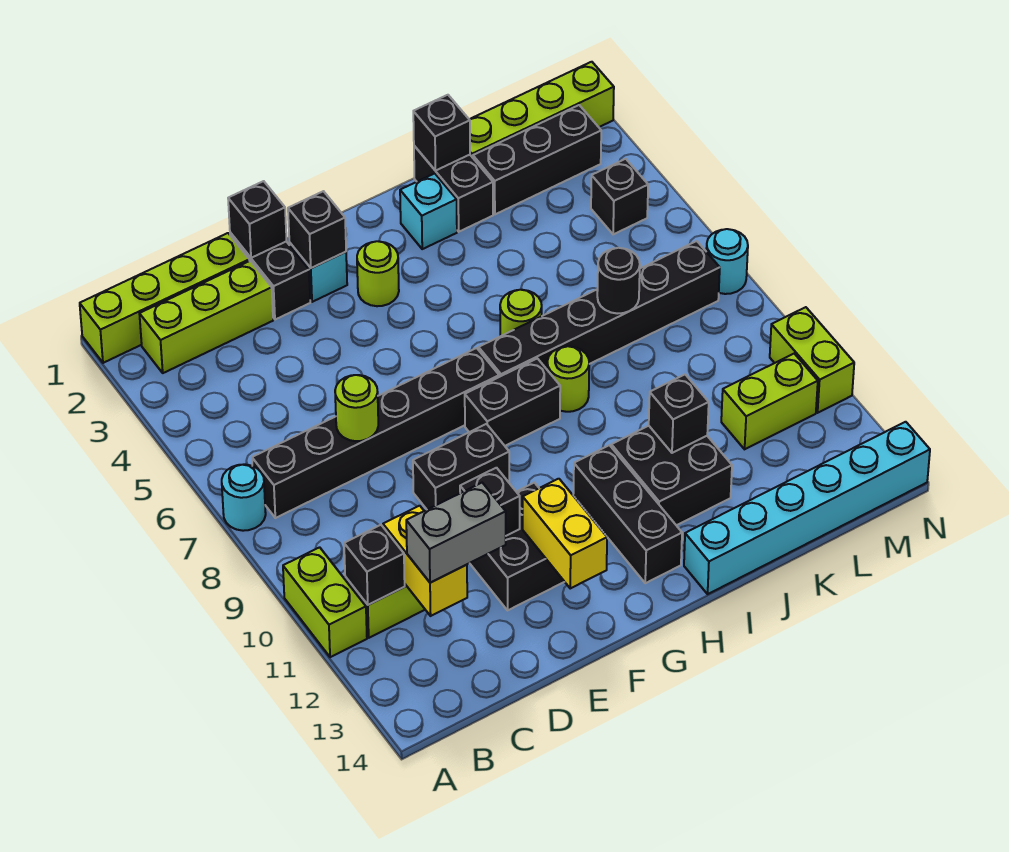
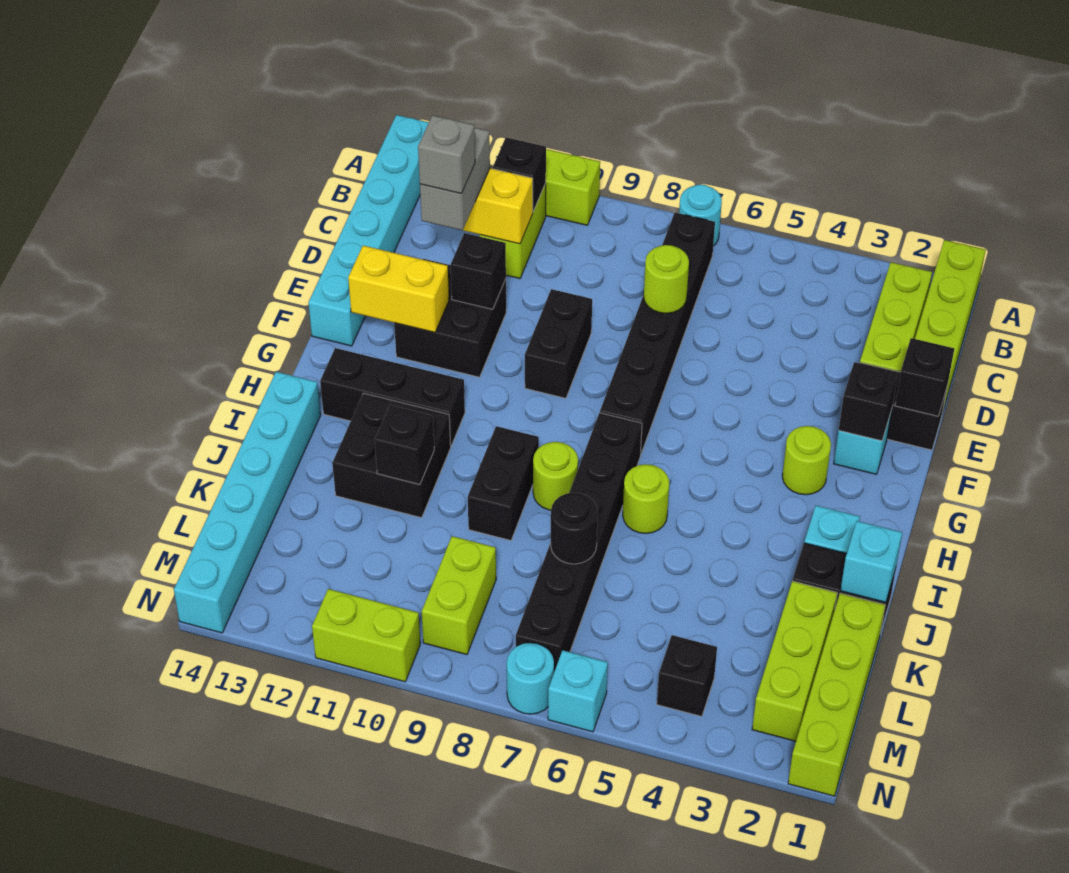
none -> cyan brick A14:F14 level 1
none -> grey brick D12 level 4
black brick G8:H8 level 1 -> black brick I9:J9 level 1
black brick J1 level 2 -> cyan brick J1 level 2
black brick K2:M2 level 1 -> lime brick K2:M2 level 1
lime brick L11:M11 level 1 -> lime brick L9:M9 level 1
none -> cyan brick N6 level 1

